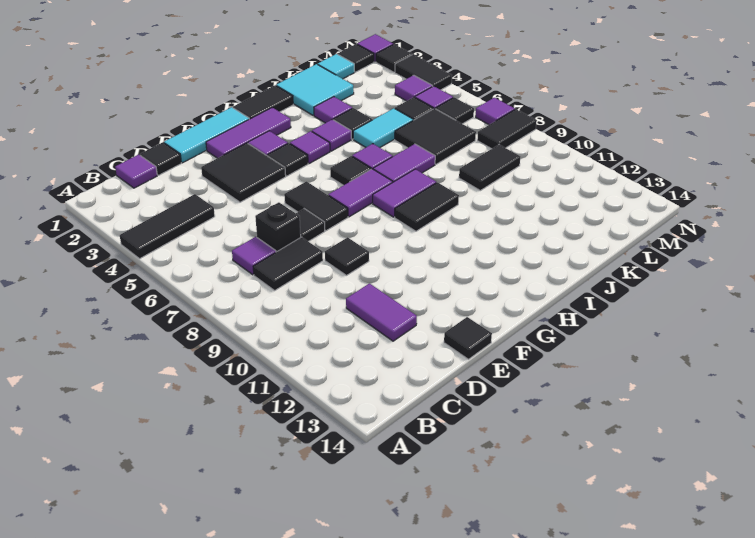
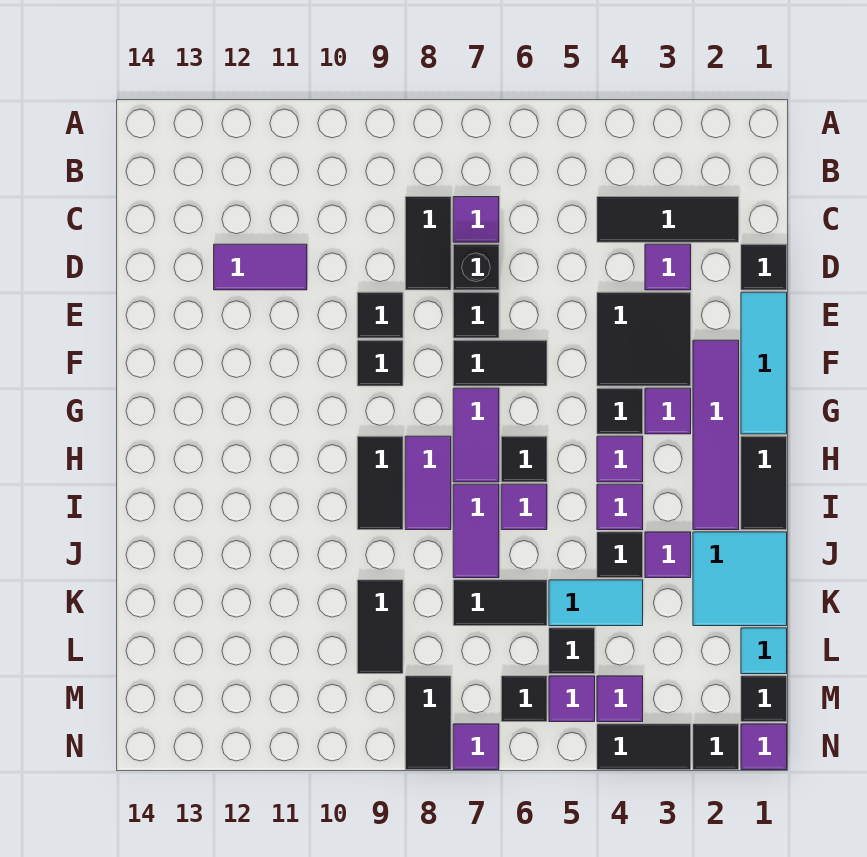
black tile A4:C4 level 1 -> black tile C2:C4 level 1
purple tile C1 level 1 -> purple tile D3 level 1
black tile E14 level 1 -> black tile F9 level 1
purple tile F2:H2 level 1 -> purple tile F2:I2 level 1
cyan tile J5:K5 level 1 -> cyan tile K4:K5 level 1
black tile K6:L7 level 1 -> black tile K6:K7 level 1

